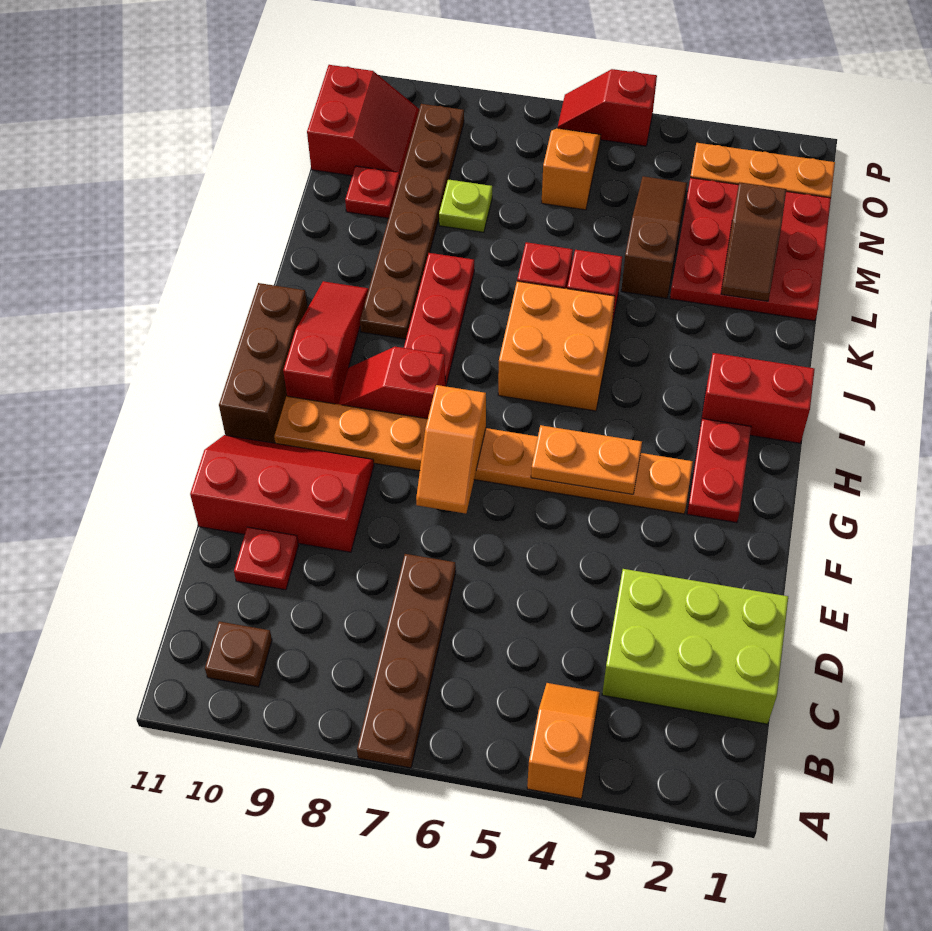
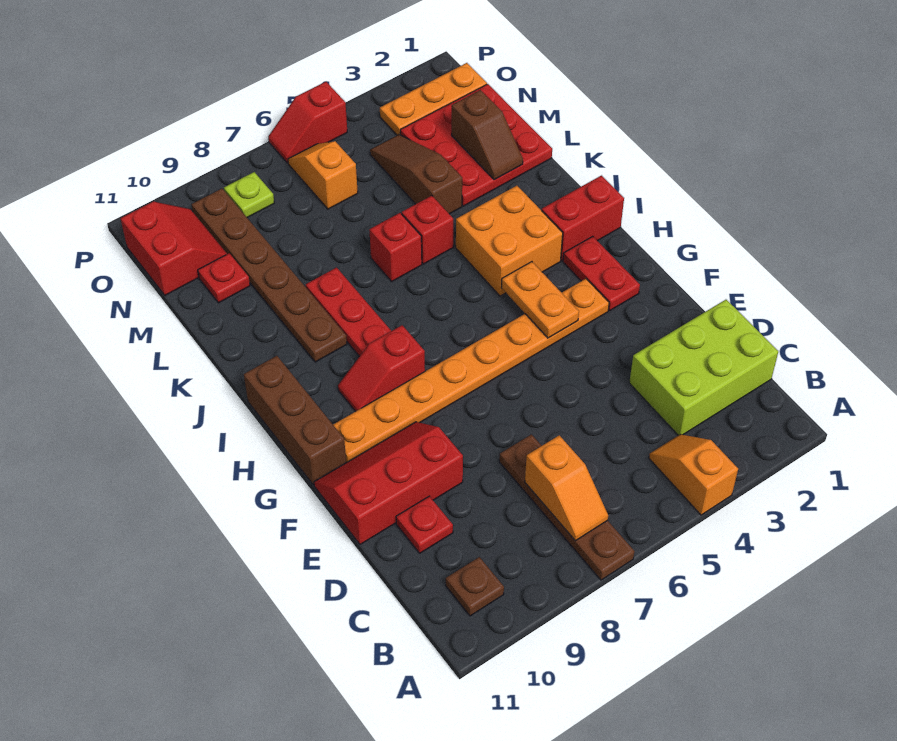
orange slope F7:G7 level 2 top G -> orange slope B7:C7 level 2 top C
orange plate G4:G5 level 2 -> orange plate G4:H4 level 2
red slope H10:J10 level 1 top H -> none
orange brick I5:J6 level 1 -> orange brick I3:J4 level 1
lime plate M8 level 1 -> lime plate O8 level 1

